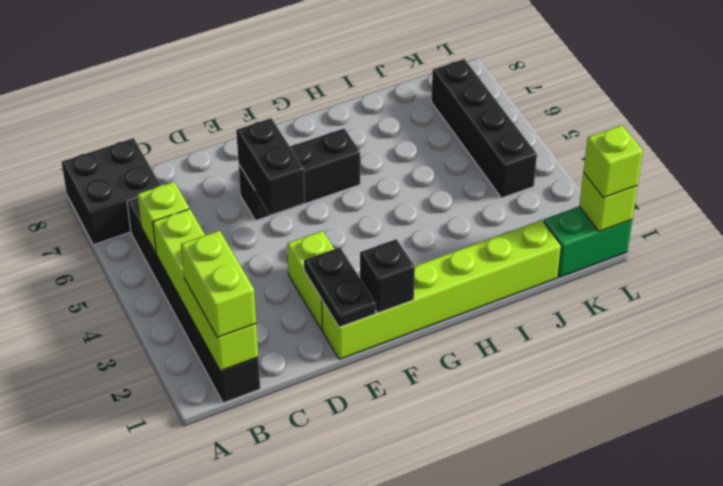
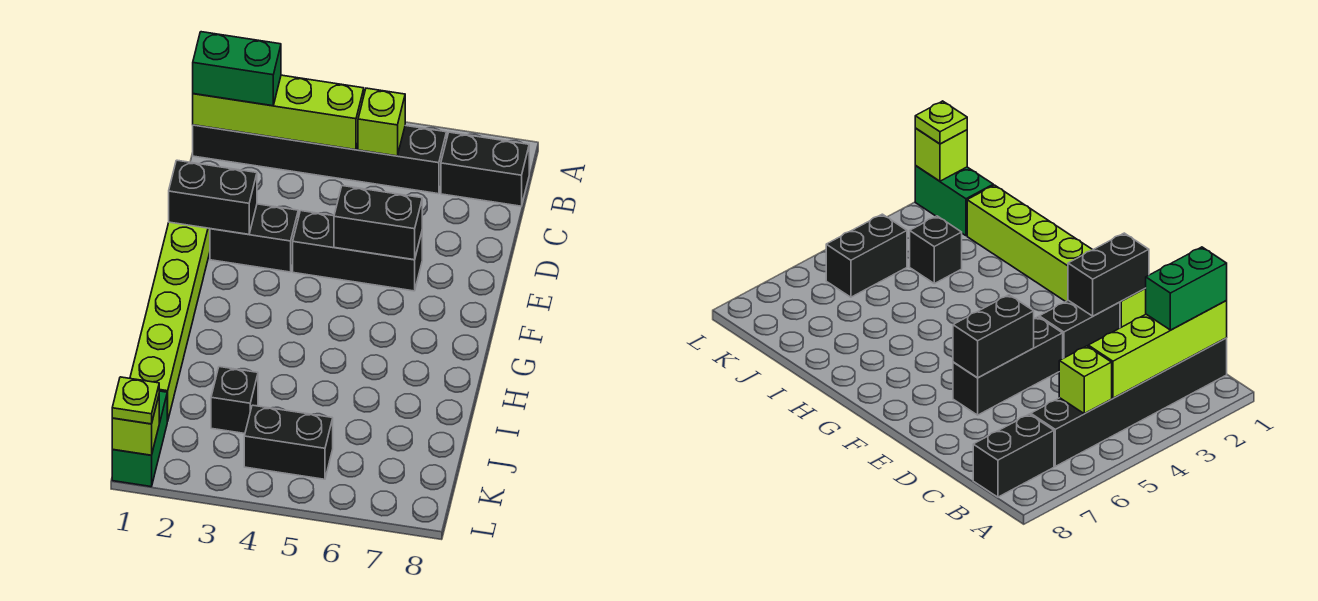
black brick A7:B8 level 1 -> black brick B7:B8 level 1
lime brick B1:B2 level 3 -> green brick B1:B2 level 3
black plate E1:E2 level 2 -> black brick E1:E2 level 2
lime brick E2:E3 level 1 -> black brick E2:E3 level 1
black brick E6:G6 level 1 -> black brick E4:E6 level 1
black brick F1 level 2 -> black brick J3 level 1
black brick K4:K7 level 1 -> black brick K4:K5 level 1
lime brick L1 level 3 -> lime plate L1 level 3

